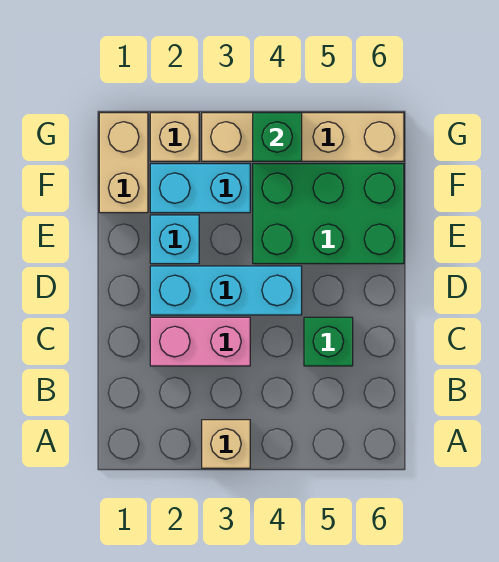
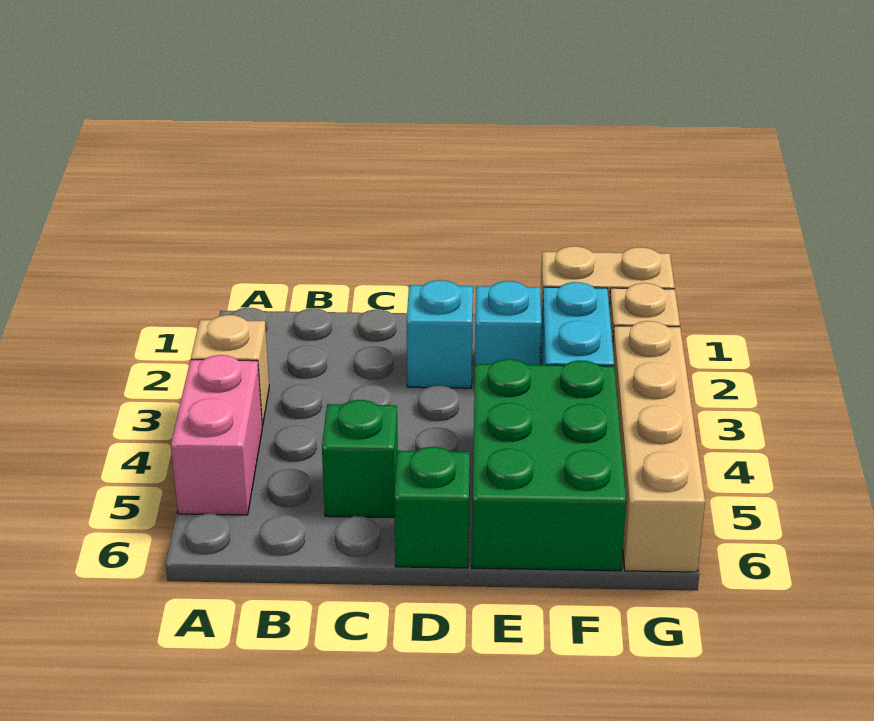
pink brick C2:C3 level 1 -> pink brick A4:A5 level 1
cyan brick D2:D4 level 1 -> cyan brick D2 level 1
green brick G4 level 2 -> green brick D6 level 1

